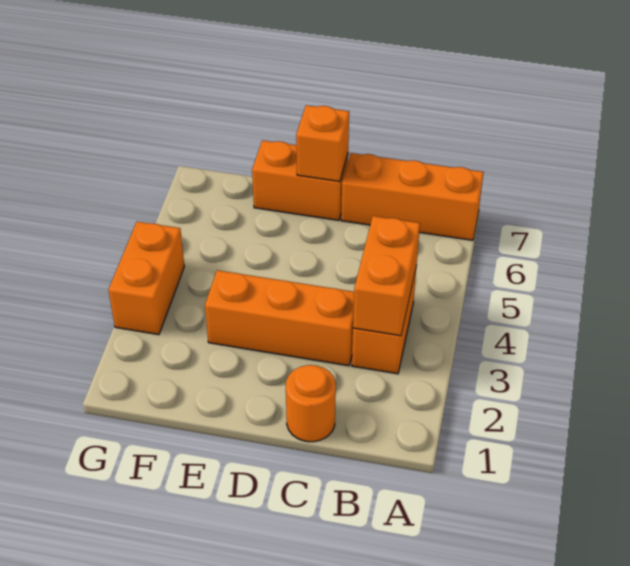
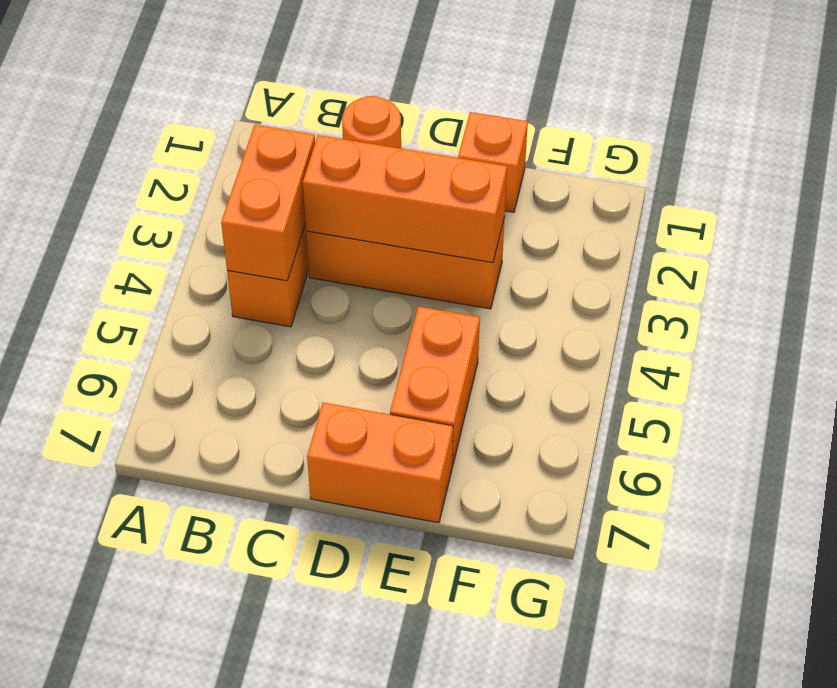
orange brick A7:C7 level 1 -> orange brick C3:E3 level 2
orange brick D7 level 2 -> orange brick E1 level 1
orange brick G3:G4 level 1 -> orange brick E5:E6 level 1

